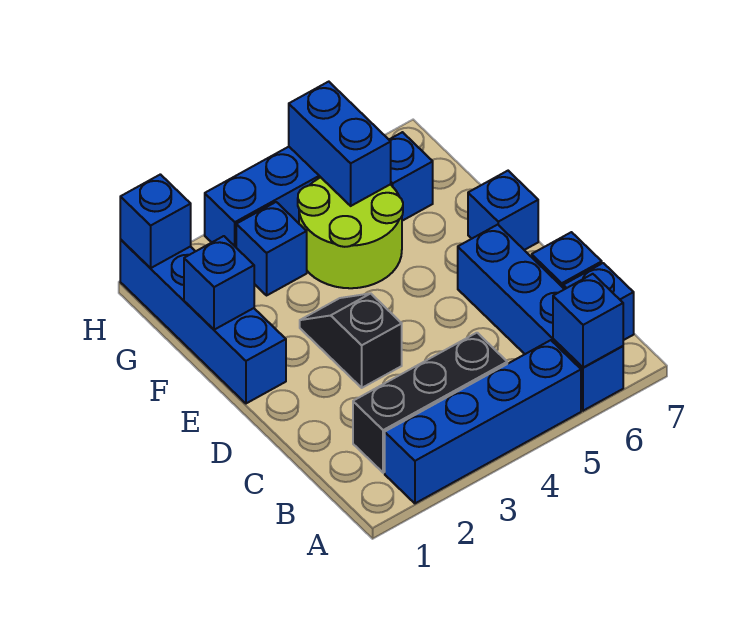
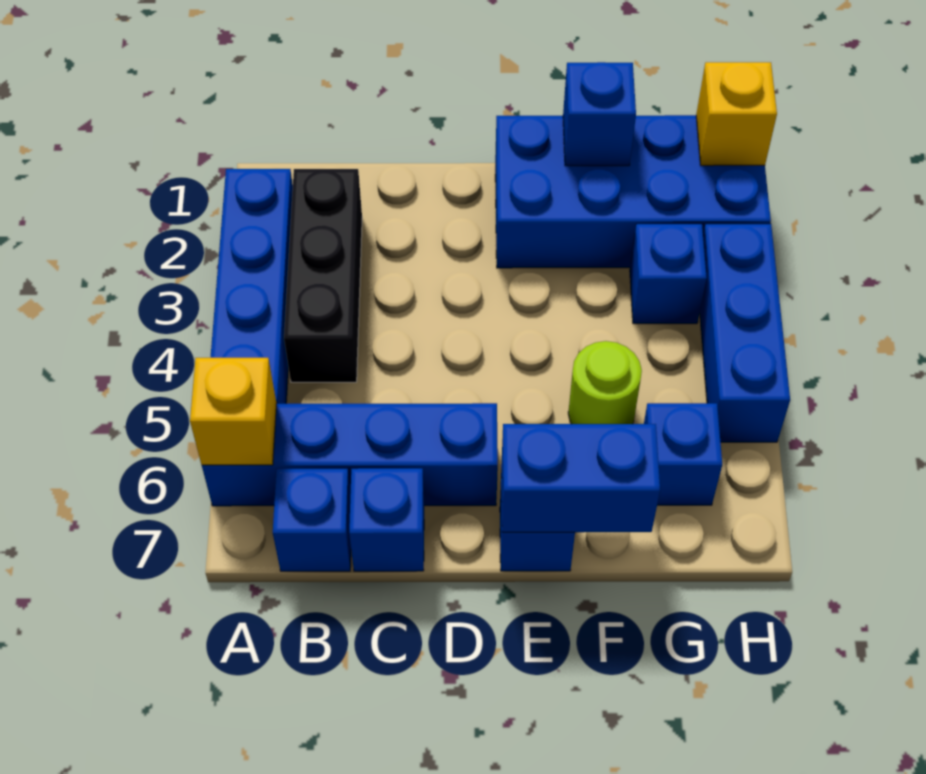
blue brick A6 level 2 -> yellow brick A6 level 2
black slope D3:E3 level 1 top D -> none
blue brick E1:H1 level 1 -> blue brick E1:H2 level 1
lime round brick F4:G5 level 1 -> lime round brick F5 level 1
blue brick G5:H5 level 2 -> blue brick E7:F7 level 2
blue brick H1 level 2 -> yellow brick H1 level 2

